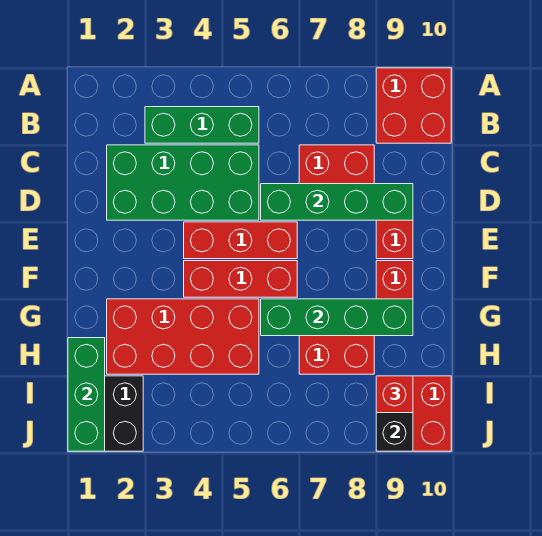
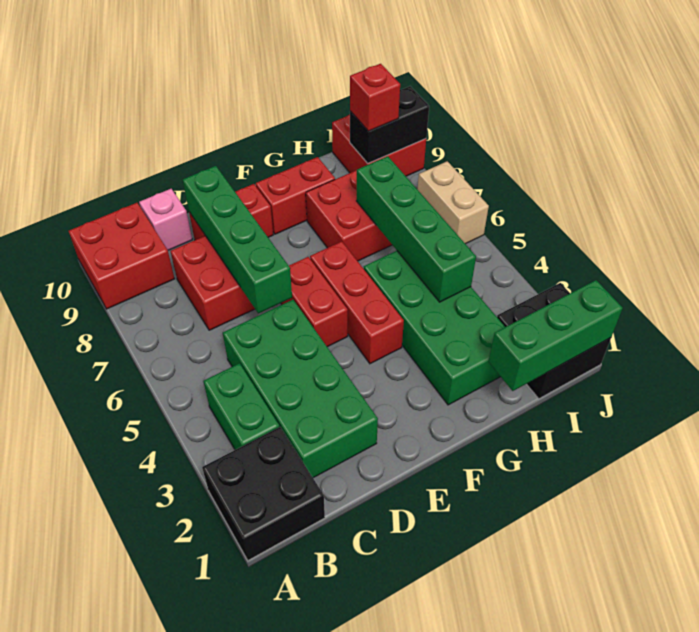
none -> black brick A1:B2 level 1
green brick B3:B5 level 1 -> green brick B3:B4 level 1
none -> pink brick C10 level 1
red brick E4:E6 level 1 -> red brick E5:E6 level 1
red brick G2:H5 level 1 -> green brick G2:H5 level 1
green brick G6:G9 level 2 -> green brick H4:H7 level 2
none -> tan brick J6:J7 level 1

